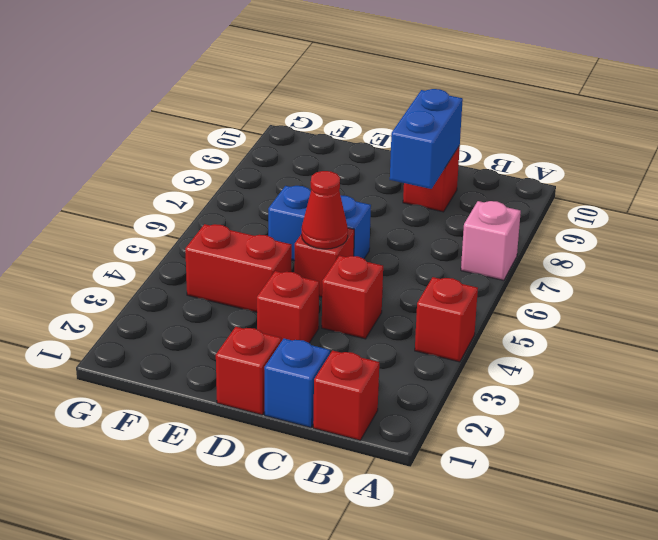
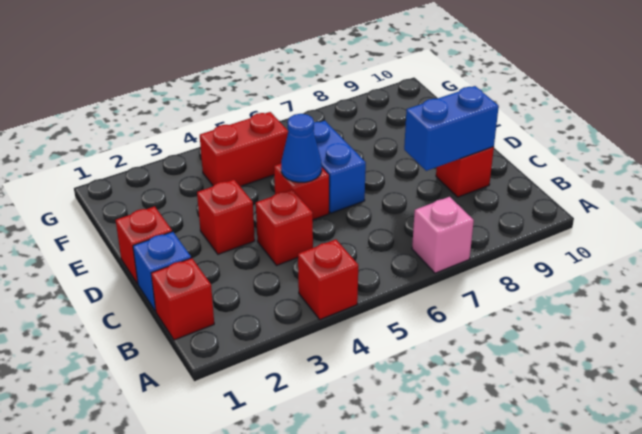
red cone D5 level 2 -> blue cone D5 level 2
red brick E4:F4 level 1 -> red brick F4:F5 level 1

